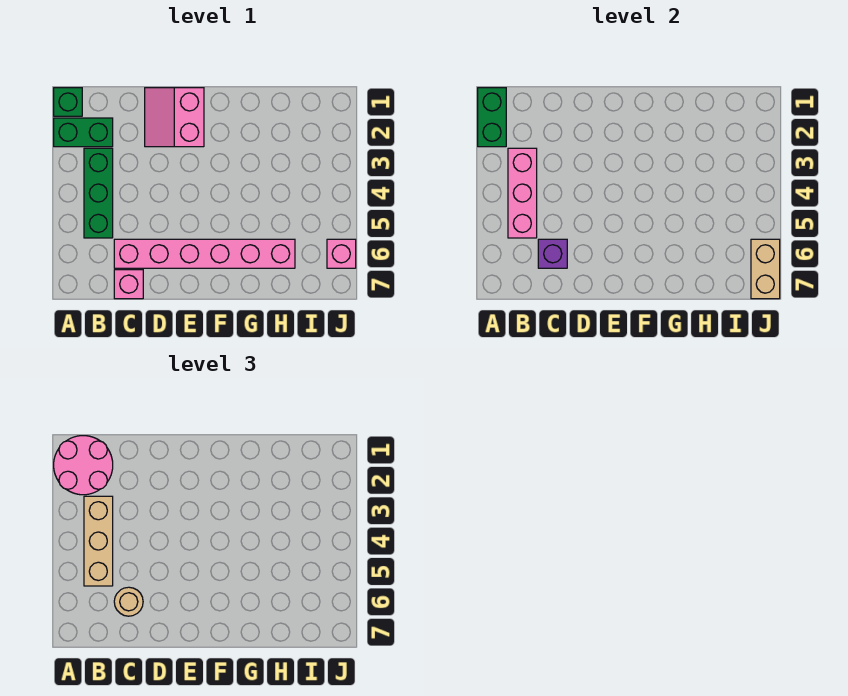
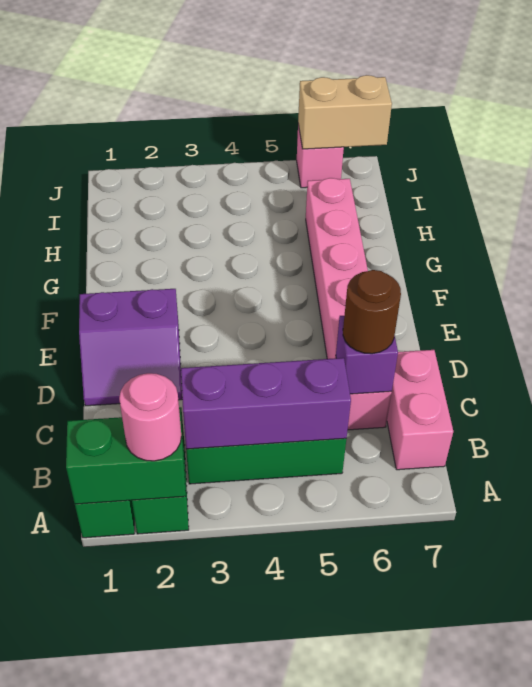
pink round brick A1:B2 level 3 -> pink round brick A2 level 3
pink brick B3:B5 level 2 -> purple brick B3:B5 level 2
tan brick B3:B5 level 3 -> none
tan round brick C6 level 3 -> brown round brick C6 level 3
pink brick C7 level 1 -> pink brick B7:C7 level 1
pink slope D1:E2 level 1 top E -> purple slope D1:E2 level 1 top E

